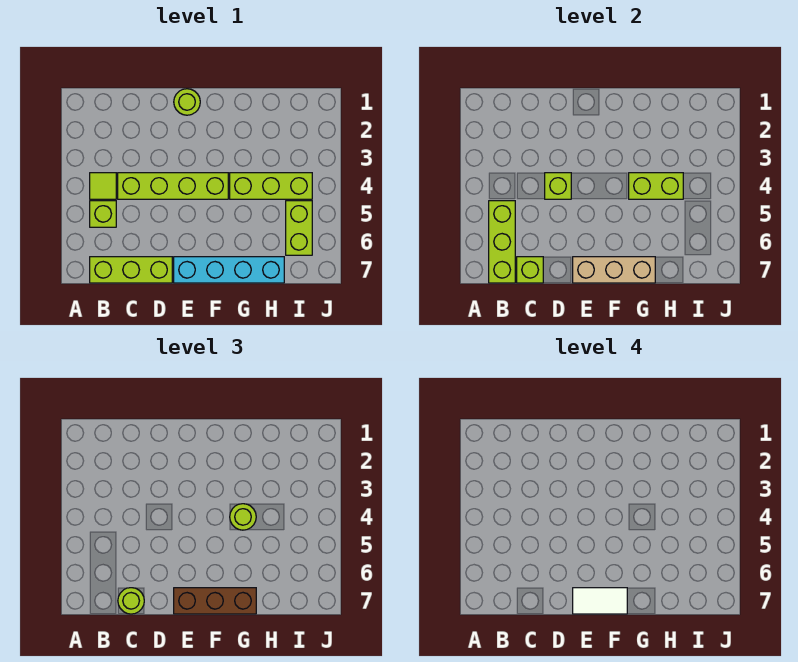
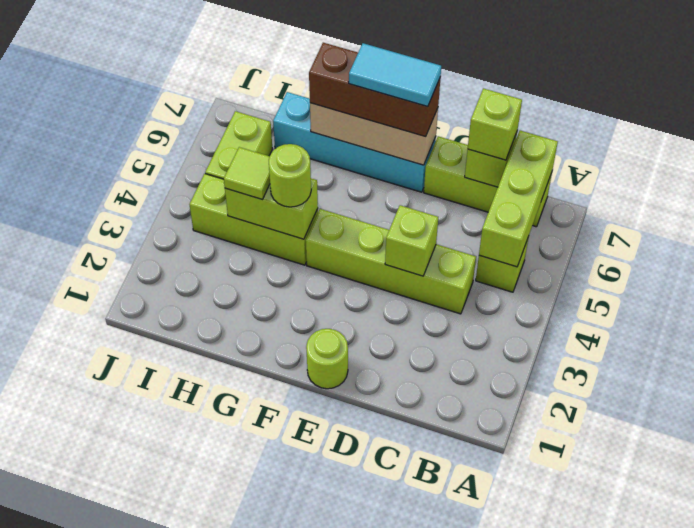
lime tile B4 level 1 -> lime tile H4 level 3
lime round brick C7 level 3 -> lime brick C7 level 3
white tile E7:F7 level 4 -> cyan tile E7:F7 level 4

